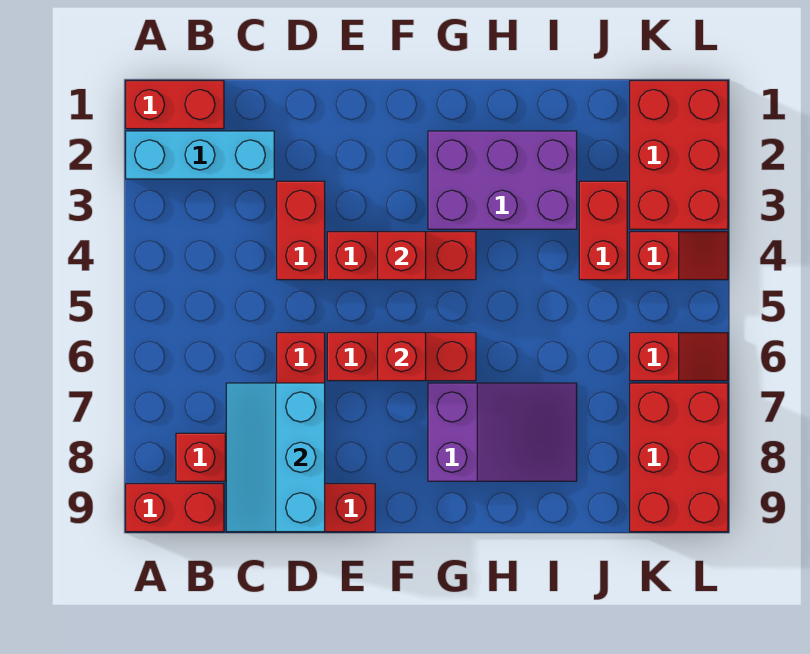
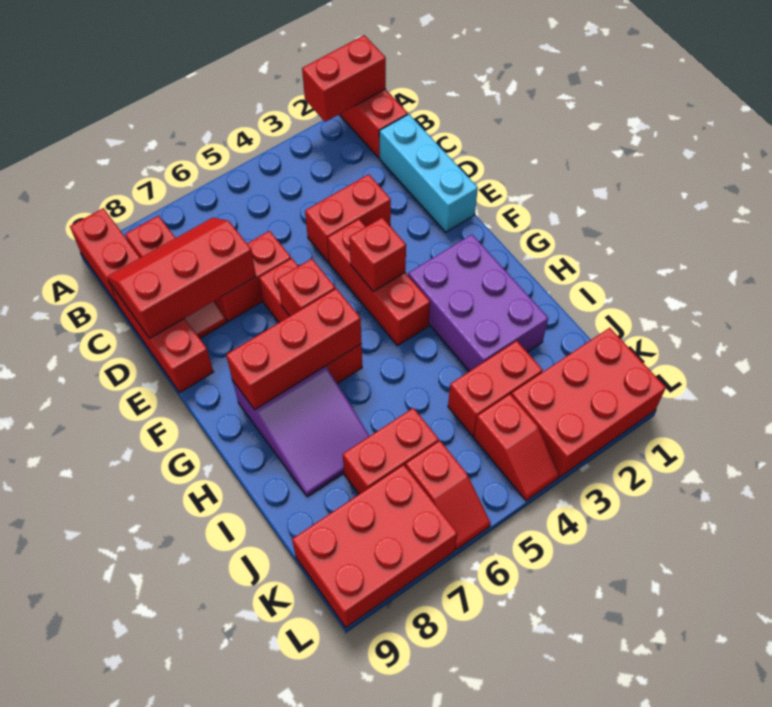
none -> red brick A1:A2 level 2
cyan brick A2:C2 level 1 -> cyan brick C1:E1 level 1
cyan slope C7:D9 level 2 top D -> red slope C7:D9 level 2 top D
none -> red brick G6:G8 level 2
none -> red brick J6:J7 level 1

